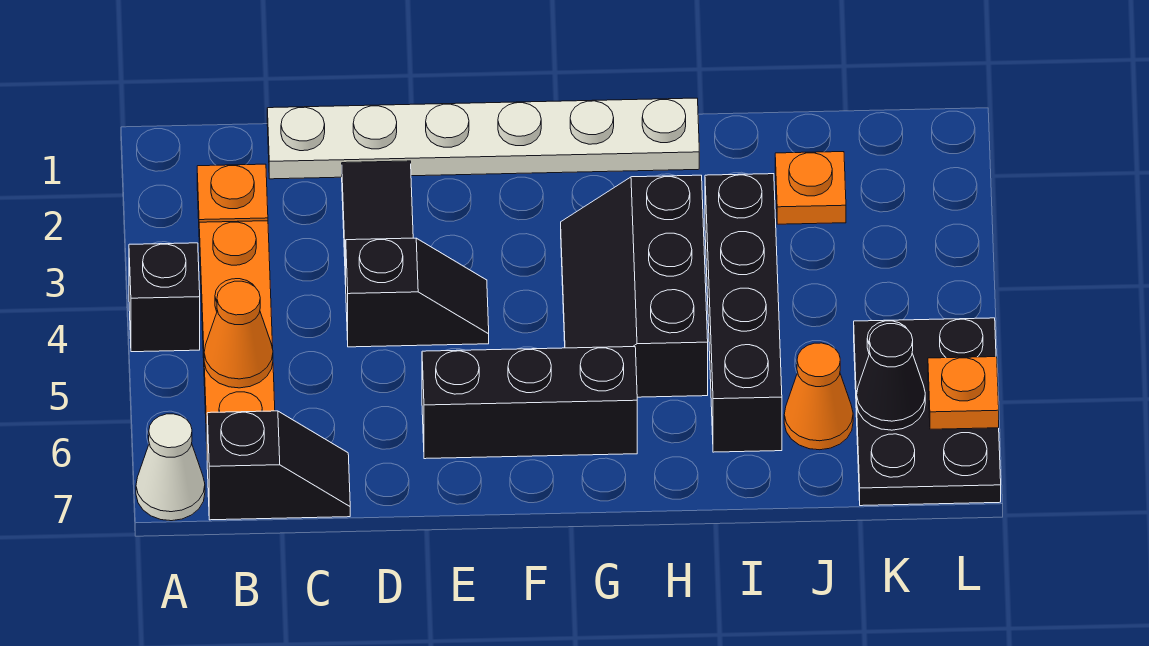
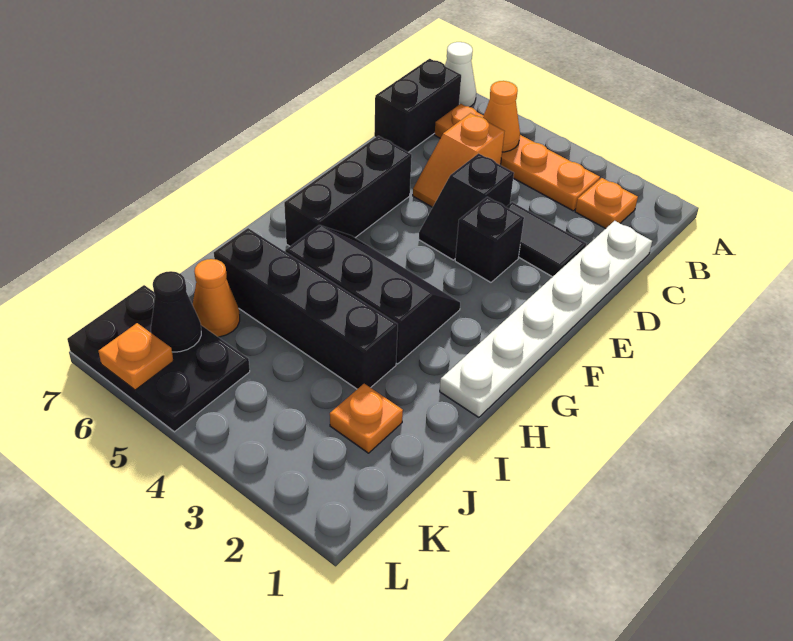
black brick A4 level 1 -> black brick E3 level 1
black slope B7:C7 level 1 top B -> black brick B7:C7 level 1
none -> orange slope C5:D5 level 1 top C

